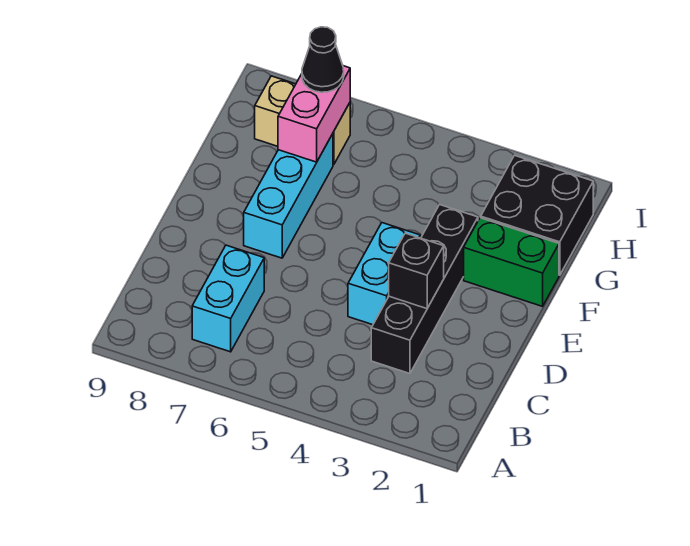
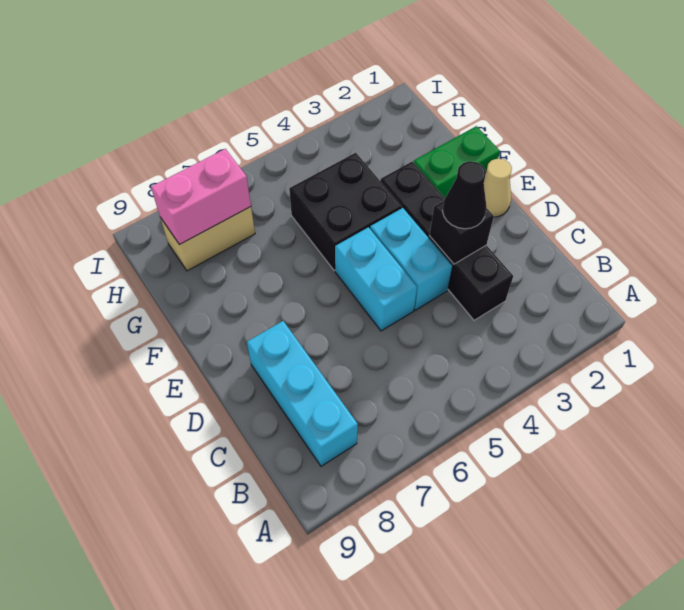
cyan brick B7:C7 level 1 -> cyan brick D5:E5 level 1
none -> tan cone E1 level 1
cyan brick E7:G7 level 1 -> cyan brick B8:D8 level 1
black brick G1:H2 level 1 -> black brick F4:G5 level 1
pink brick G7:H7 level 2 -> pink brick H7:H8 level 2
black cone H7 level 3 -> black cone D3 level 3

